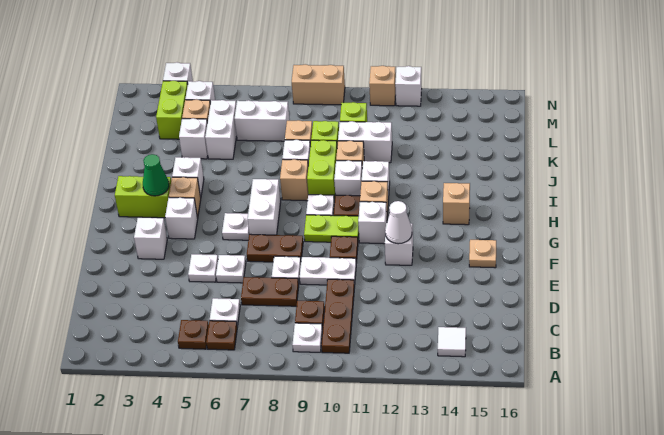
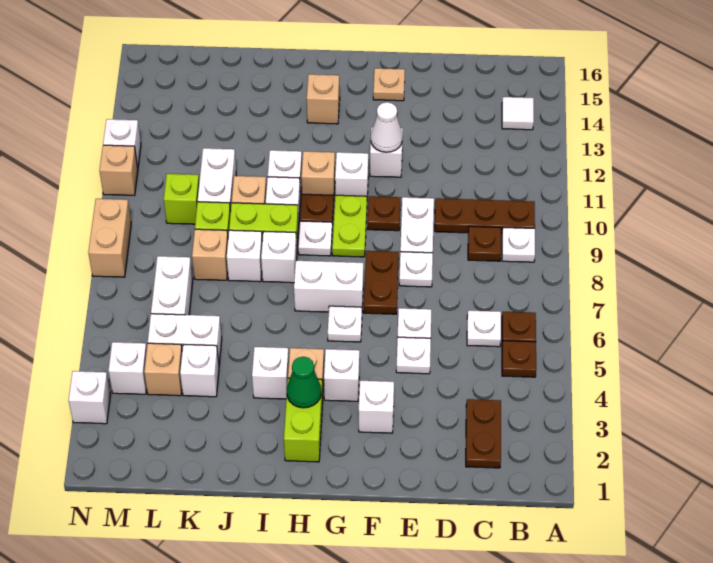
brown plate D7:D8 level 1 -> brown plate C2:C3 level 1
tan brick I8 level 1 -> white brick I8 level 1
lime brick L3:M3 level 1 -> none

